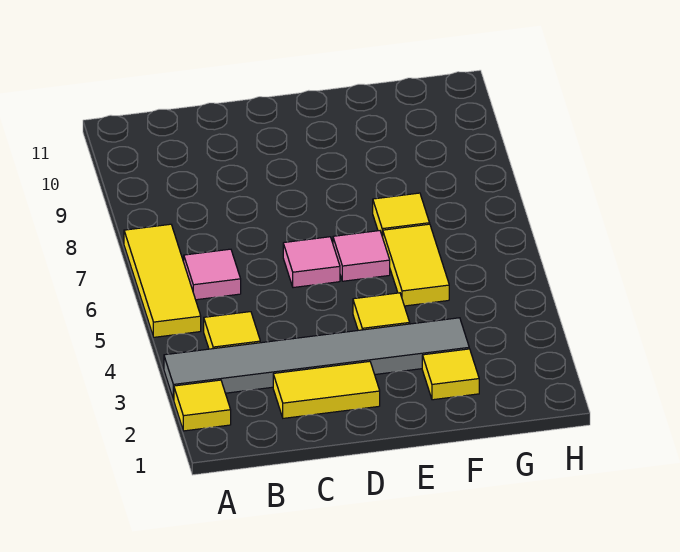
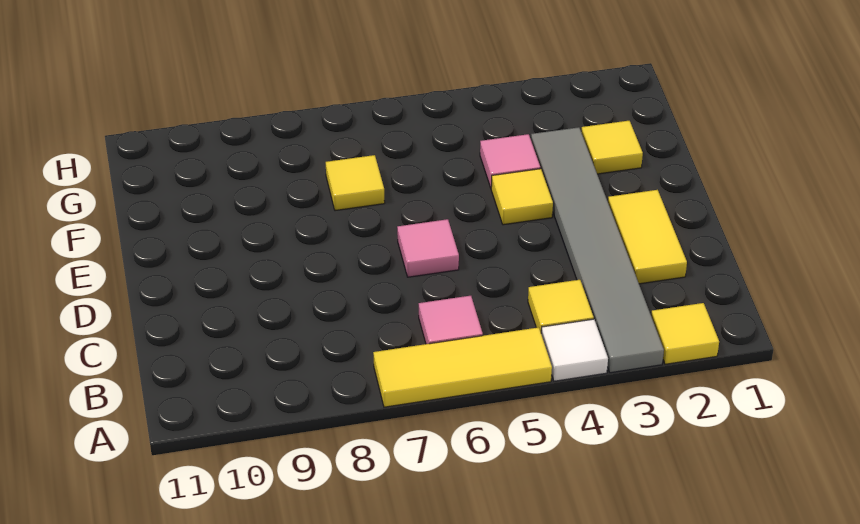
none -> white tile A4 level 1
pink tile E6 level 1 -> pink tile F4 level 1
yellow tile F5:F6 level 1 -> none

